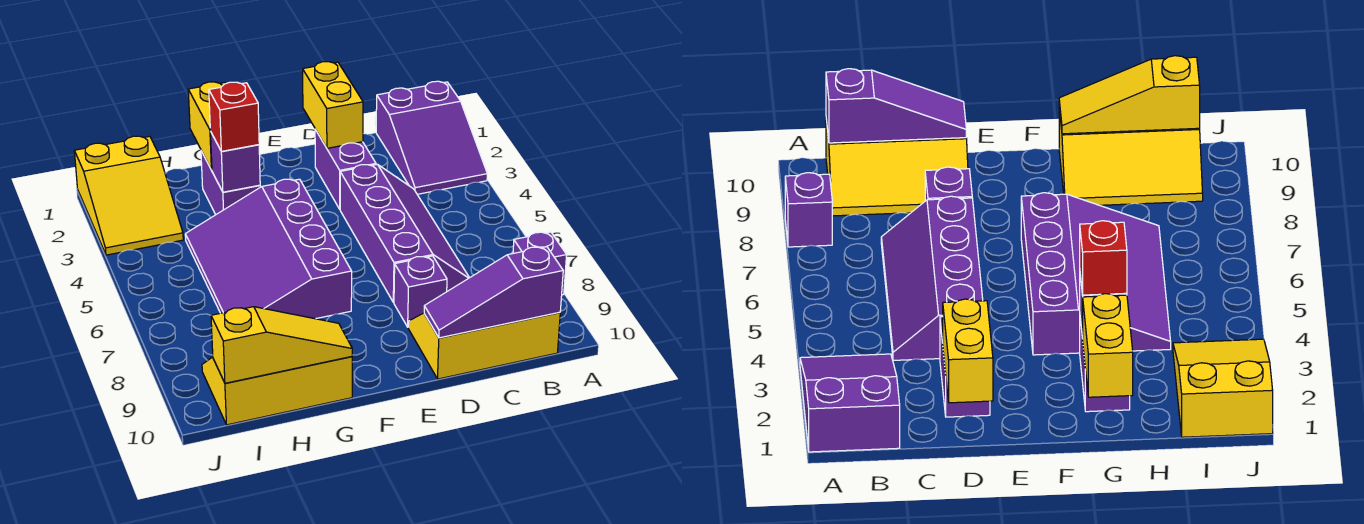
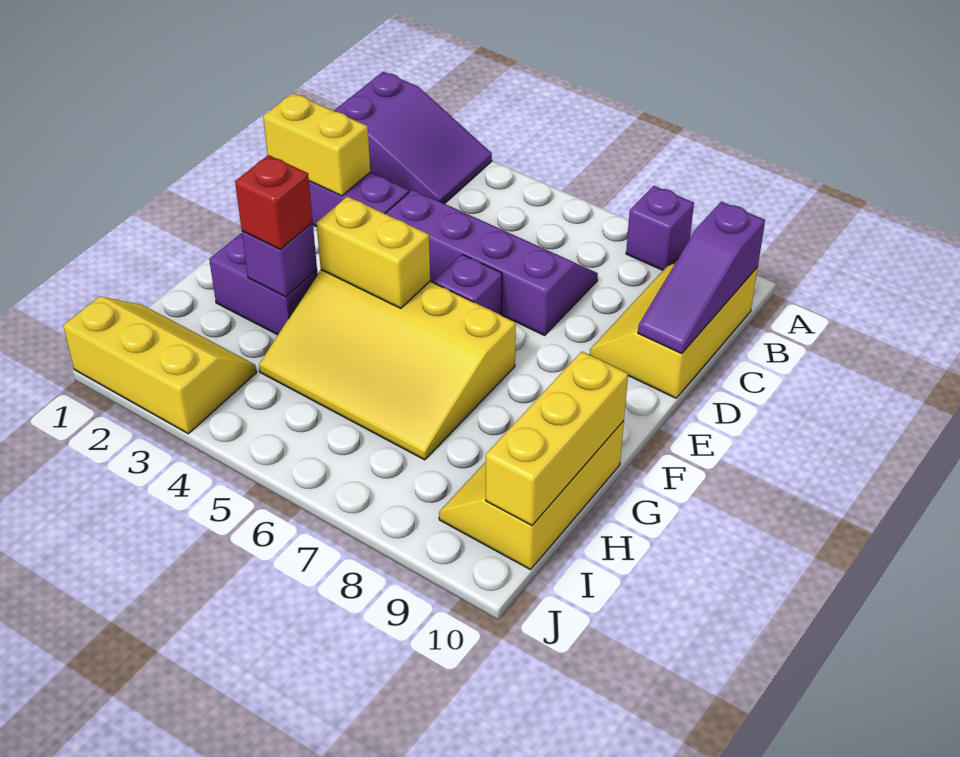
purple brick D8 level 1 -> purple brick E6 level 1
purple slope F4:H7 level 1 top F -> yellow slope F4:H7 level 1 top F
yellow brick G1:G2 level 2 -> yellow brick F4:F5 level 2
yellow slope G10:I10 level 2 top I -> yellow brick G10:I10 level 2
yellow slope I1:J3 level 1 top 1 -> yellow slope I1:J3 level 1 top J

